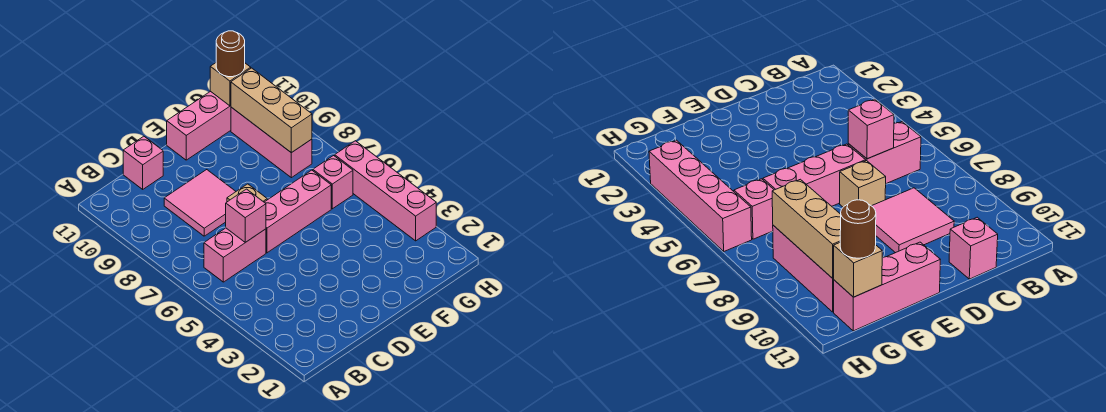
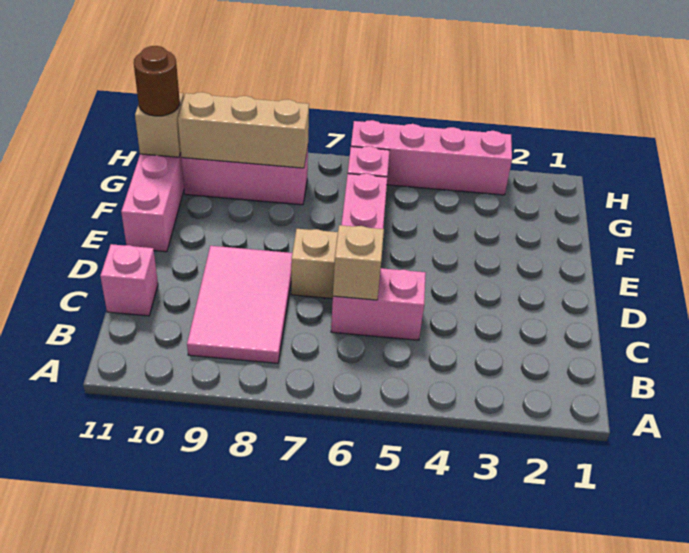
pink brick B6:C6 level 1 -> pink brick C5:C6 level 1
pink brick C6 level 2 -> tan brick C6 level 2
pink tile C8:D9 level 1 -> pink tile B8:D9 level 1

